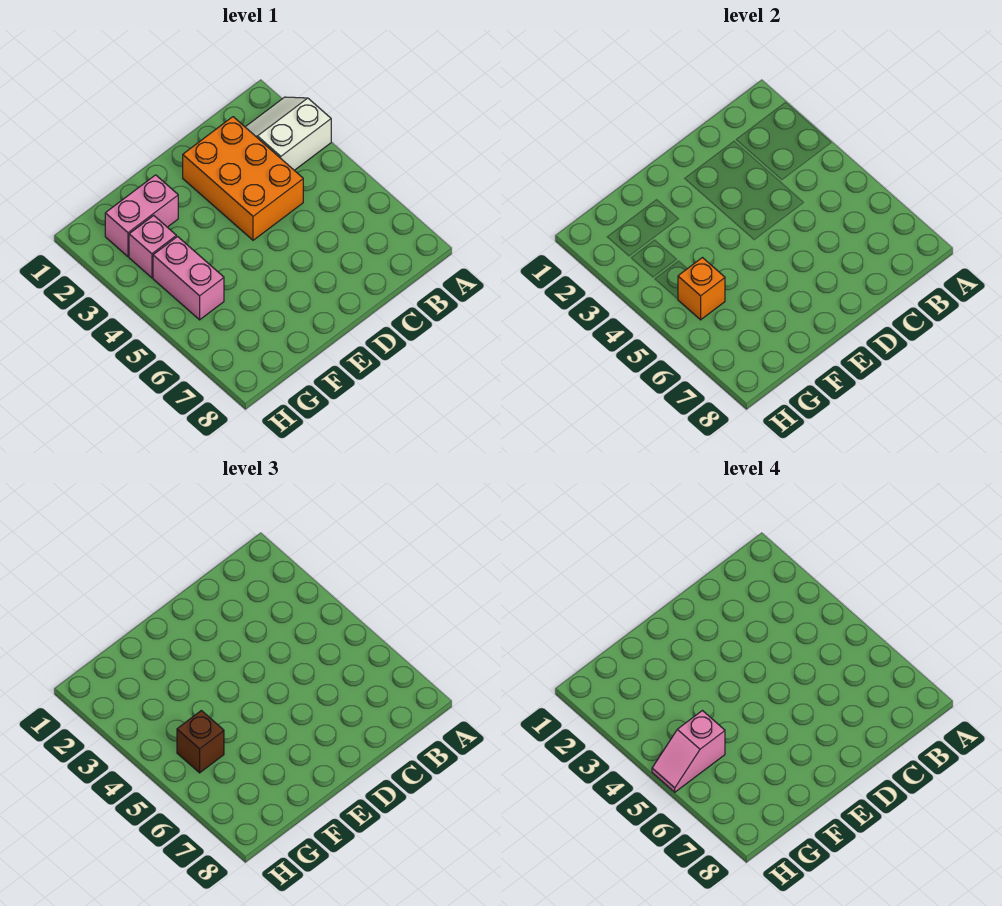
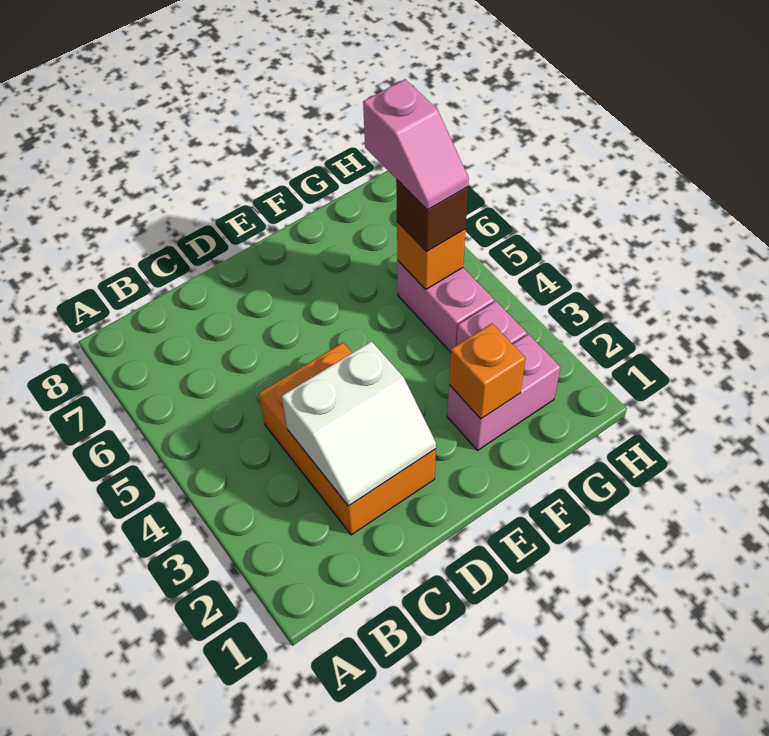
white slope A2:B3 level 1 top 3 -> white slope C2:D3 level 2 top 3
none -> orange brick F2 level 2
pink slope G5:H5 level 4 top G -> pink slope G5:G6 level 4 top 6

